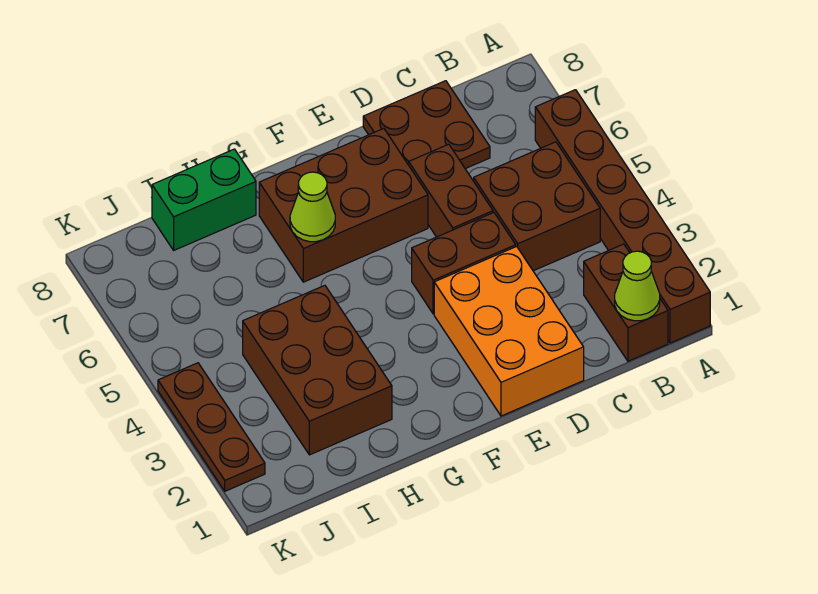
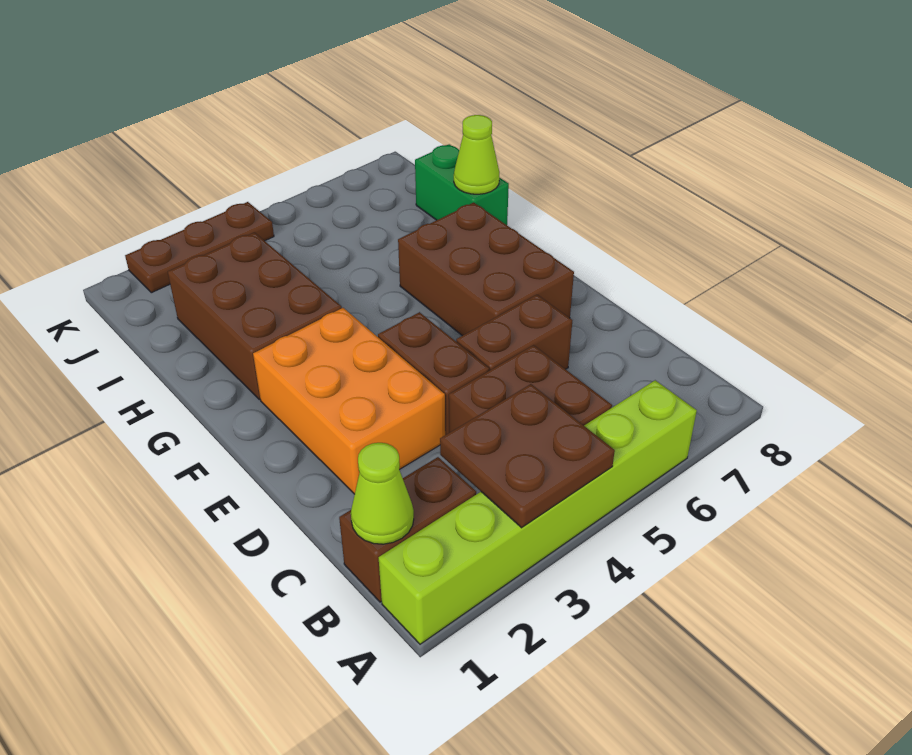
brown brick A1:A6 level 1 -> lime brick A1:A6 level 1
brown plate C7:D8 level 1 -> brown plate A3:B4 level 2
orange brick D1:E3 level 1 -> orange brick D2:F3 level 1
lime cone G6 level 2 -> lime cone H8 level 2
brown brick H2:I4 level 1 -> brown brick G2:I3 level 1

